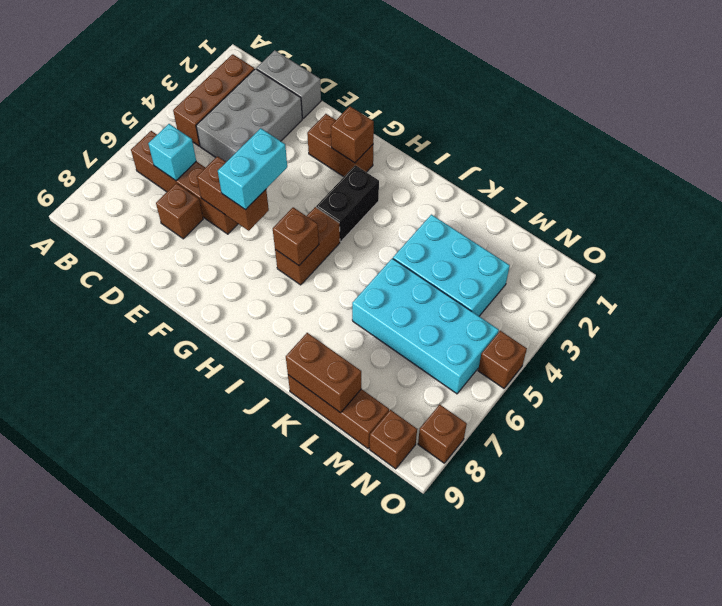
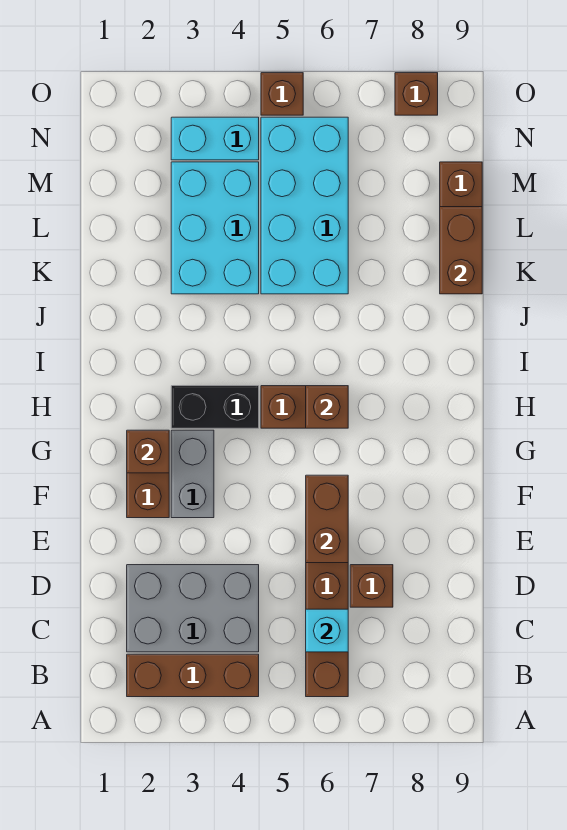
grey brick C1:D1 level 1 -> grey brick F3:G3 level 1
cyan brick F5:F6 level 3 -> cyan brick N3:N4 level 1
brown brick N9 level 1 -> none

